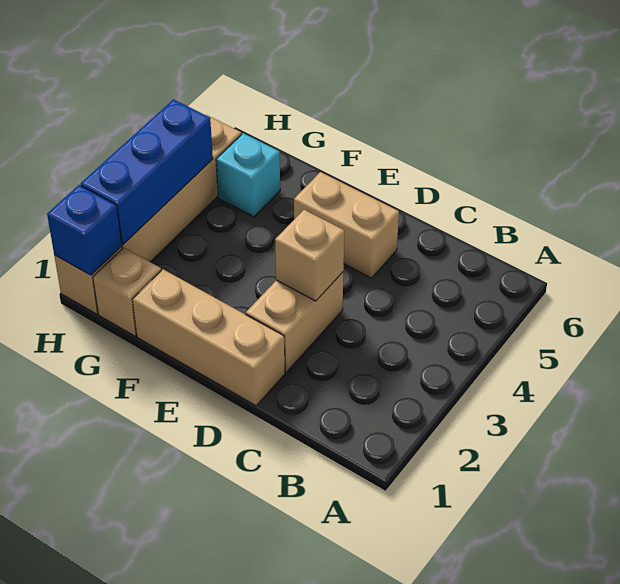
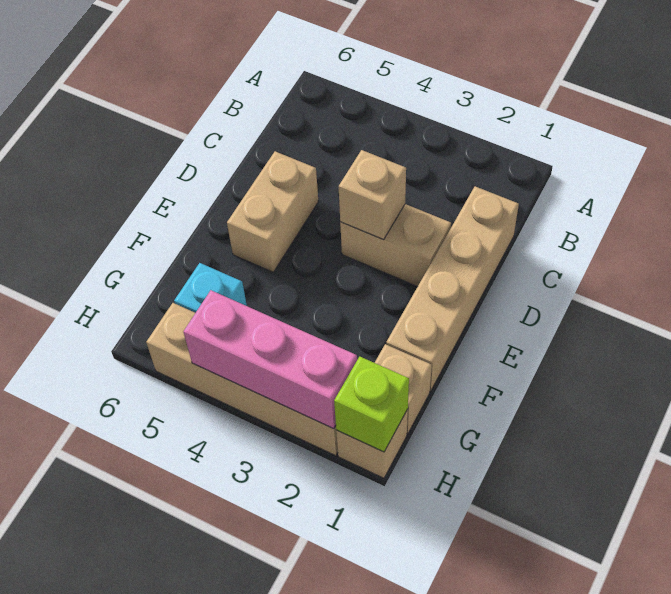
tan brick D1:F1 level 1 -> tan brick C1:F1 level 1
blue brick H1 level 2 -> lime brick H1 level 2
blue brick H2:H4 level 2 -> pink brick H2:H4 level 2

